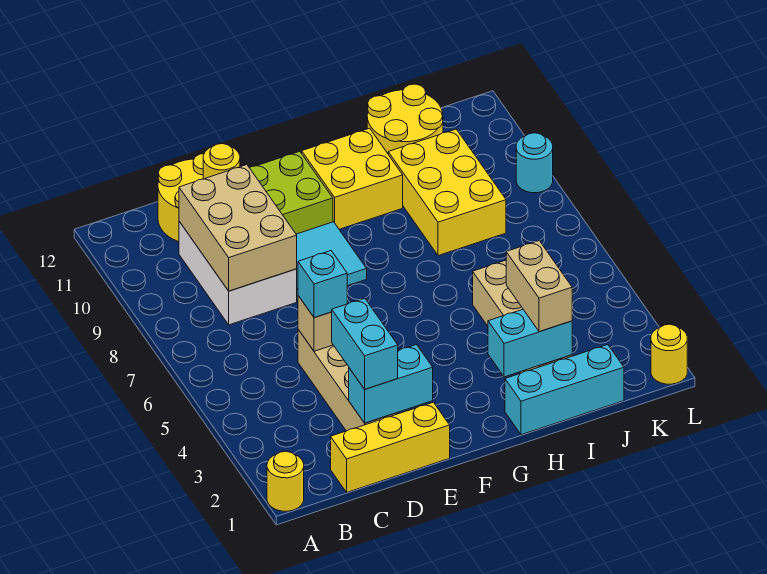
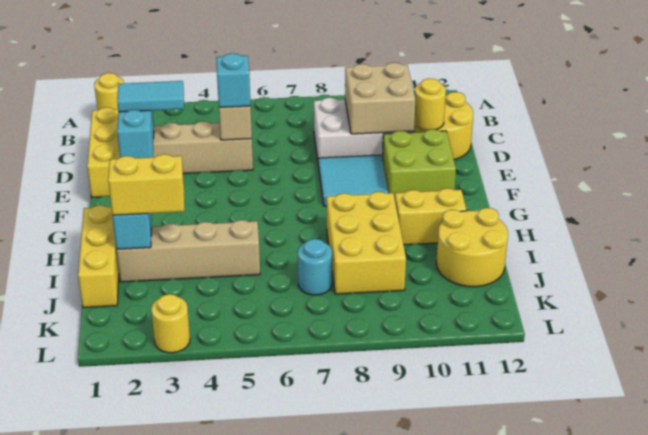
tan brick C8:D10 level 2 -> tan brick C9:D10 level 2
cyan brick D2:D3 level 3 -> cyan tile D2:D3 level 3
yellow brick G10:H11 level 1 -> yellow brick H10:H11 level 1
cyan brick H1:J1 level 1 -> yellow brick H1:J1 level 1
tan brick I2:I3 level 3 -> yellow brick I2:I3 level 3
yellow brick I8:J10 level 1 -> yellow brick H8:J9 level 1
yellow round brick L1 level 1 -> yellow round brick L3 level 1
cyan round brick L9 level 1 -> cyan round brick J7 level 1

